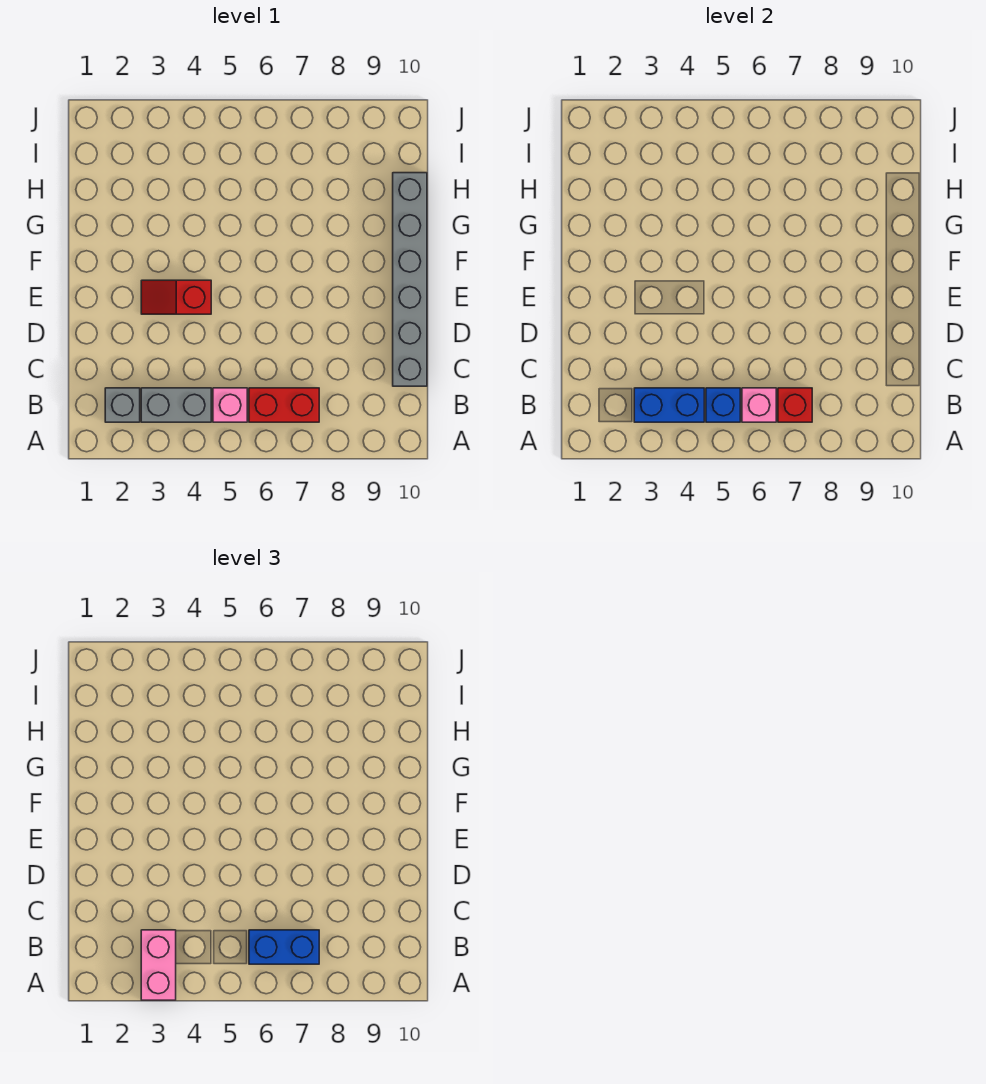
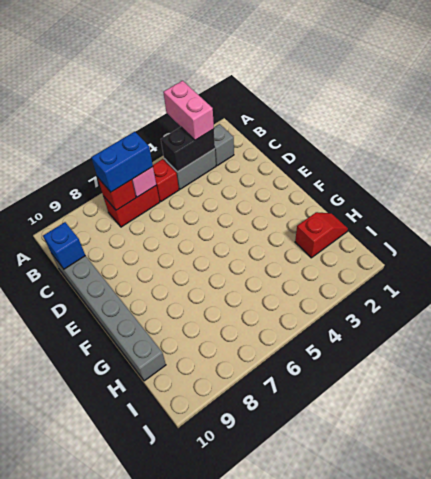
blue brick B3:B4 level 2 -> black brick B3:B4 level 2
pink brick B5 level 1 -> red brick B5 level 1
blue brick B5 level 2 -> blue brick C10 level 2
red slope E3:E4 level 1 top 4 -> red slope H1:H2 level 1 top 2

